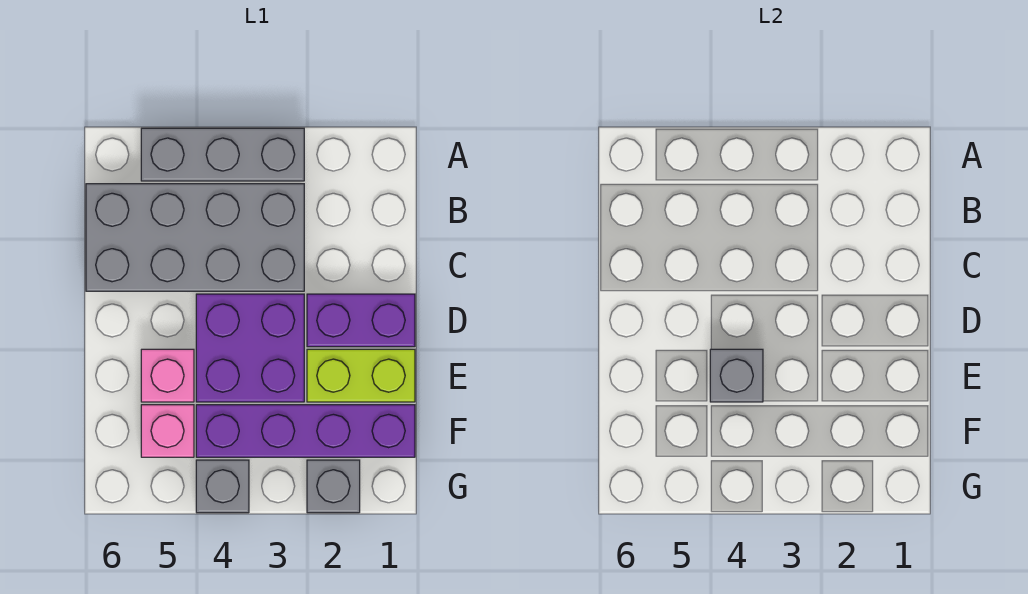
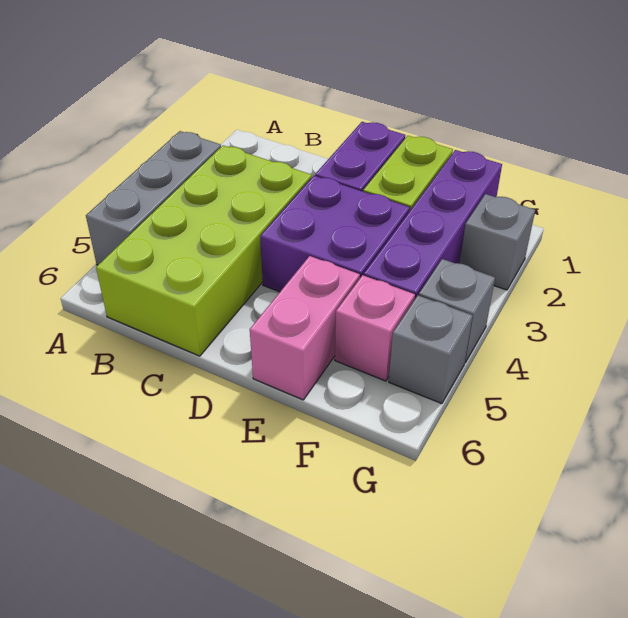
grey brick B3:C6 level 1 -> lime brick B3:C6 level 1
grey brick E4 level 2 -> grey brick G5 level 1
pink brick E5 level 1 -> pink brick E5:E6 level 1

